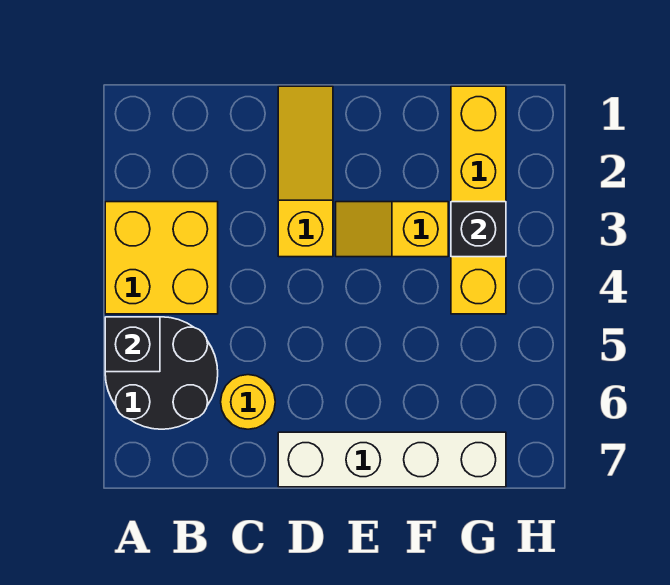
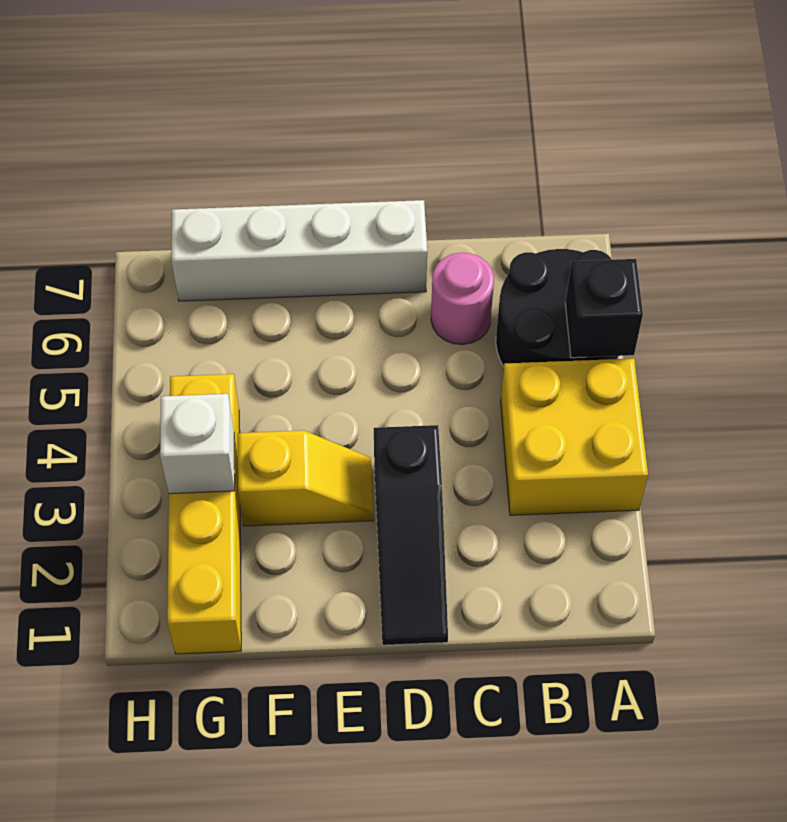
yellow round brick C6 level 1 -> pink round brick C6 level 1
yellow slope D1:D3 level 1 top 3 -> black slope D1:D3 level 1 top 3
black brick G3 level 2 -> white brick G3 level 2

